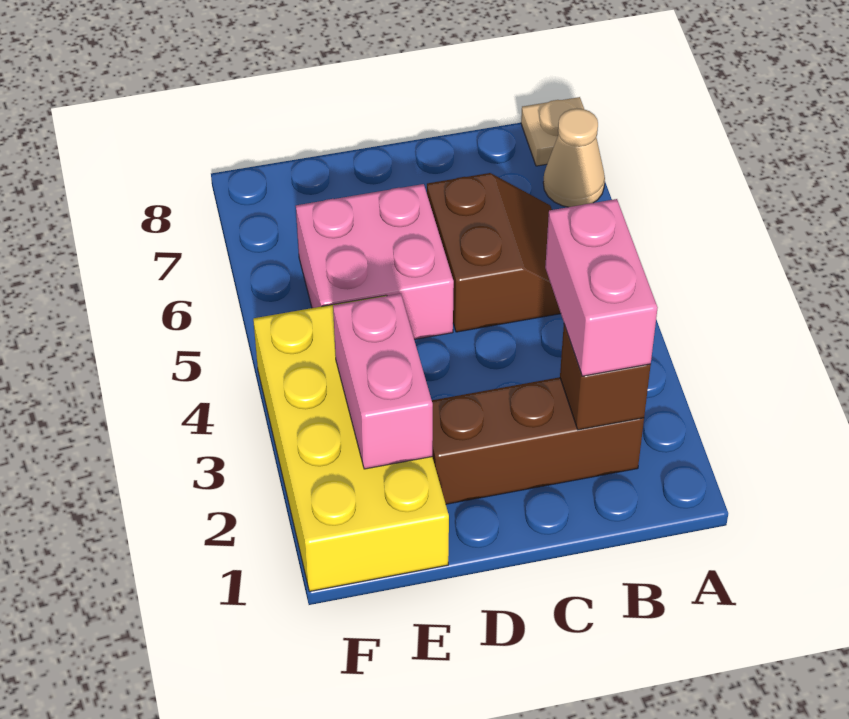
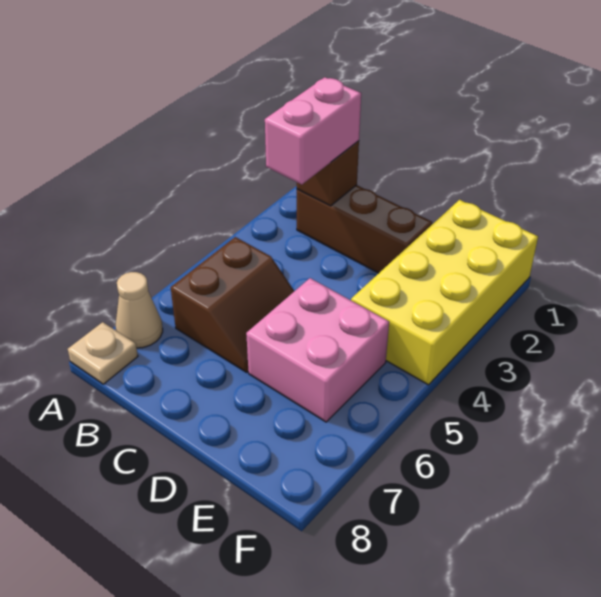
brown slope B5:C6 level 1 top C -> brown slope B5:C6 level 1 top B
pink brick E2:E3 level 2 -> none

